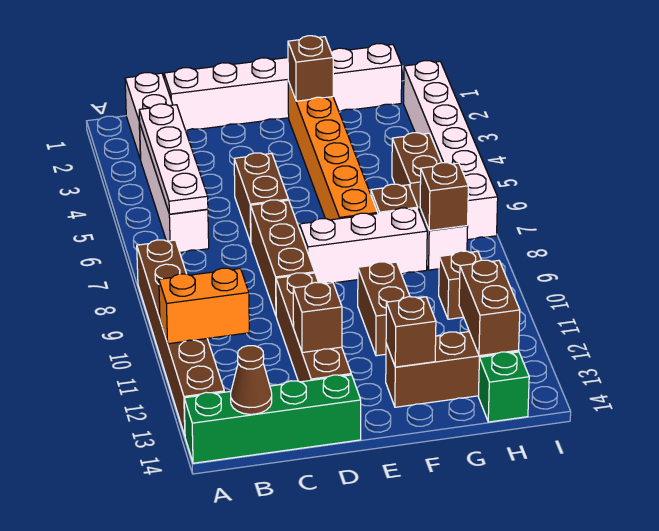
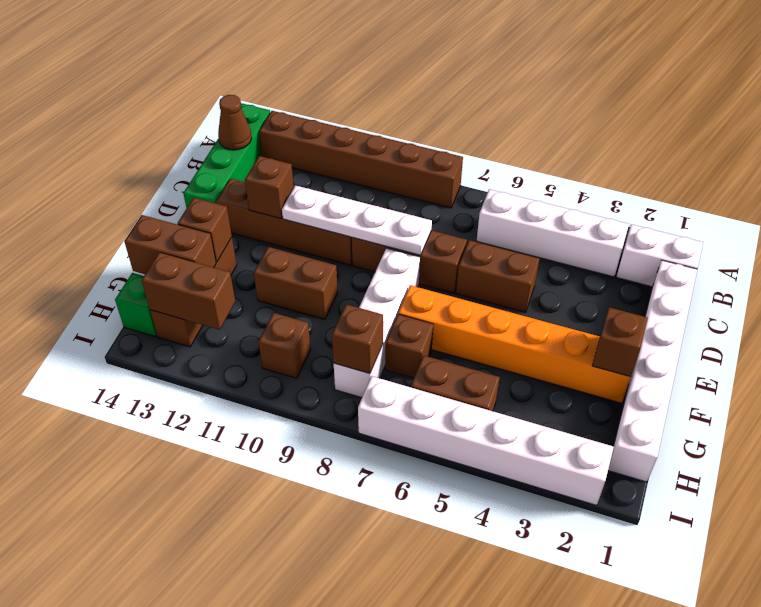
orange brick A11:B11 level 2 -> none
white plate B3:B6 level 2 -> white plate D8:D11 level 2
none -> brown brick G13:G14 level 2

